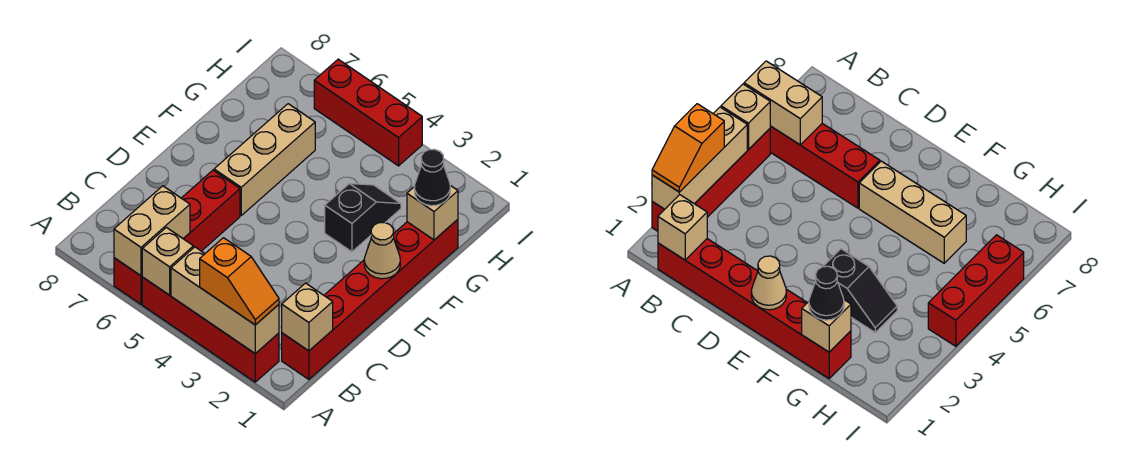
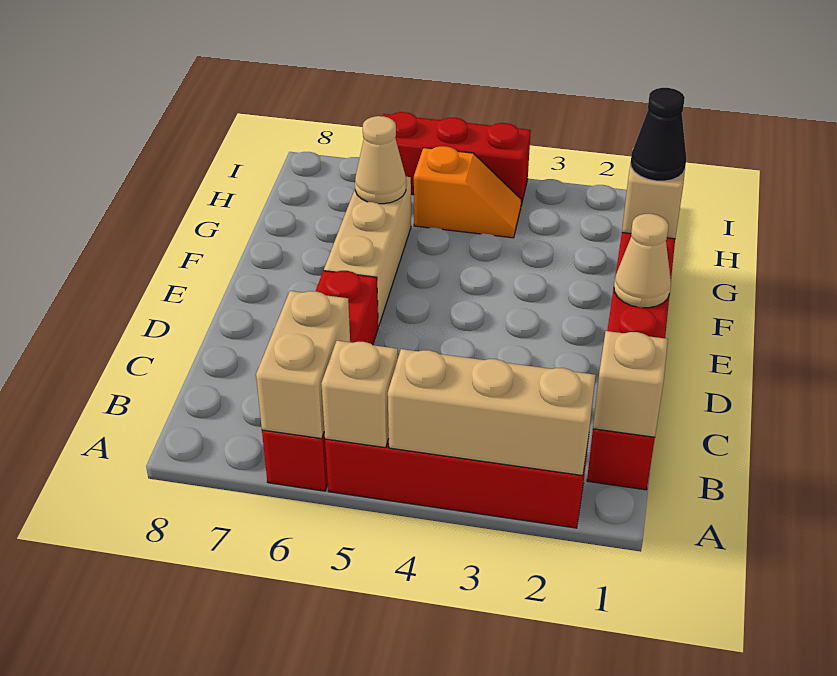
orange slope A2:A3 level 3 top 3 -> orange slope H4:H5 level 1 top 5
black slope F3:G3 level 1 top F -> none
none -> tan cone G6 level 2

